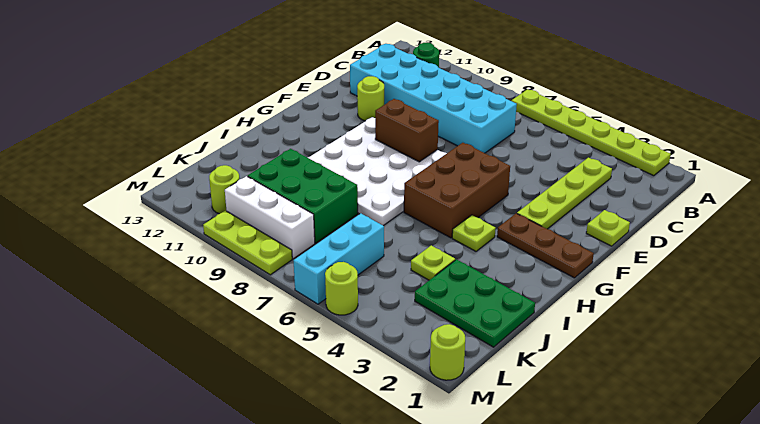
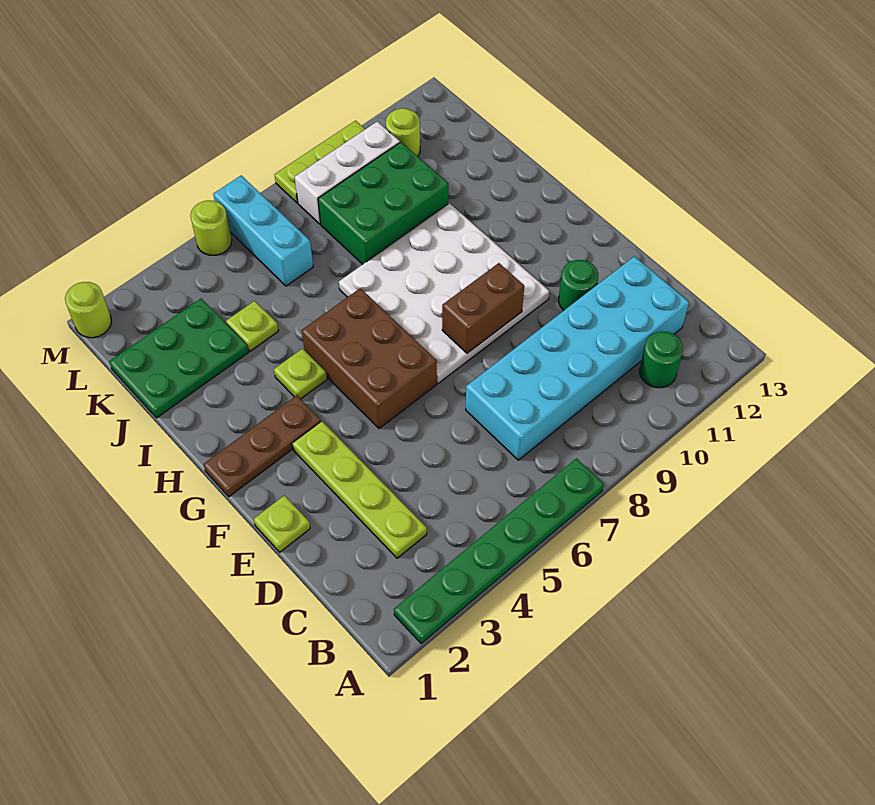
lime plate A2:A7 level 1 -> green plate A2:A7 level 1
lime round brick E11 level 1 -> green round brick E11 level 1

